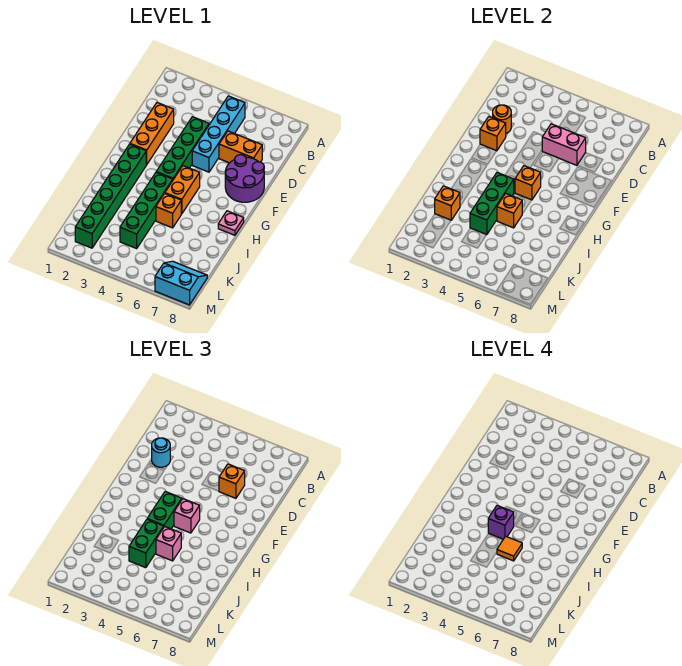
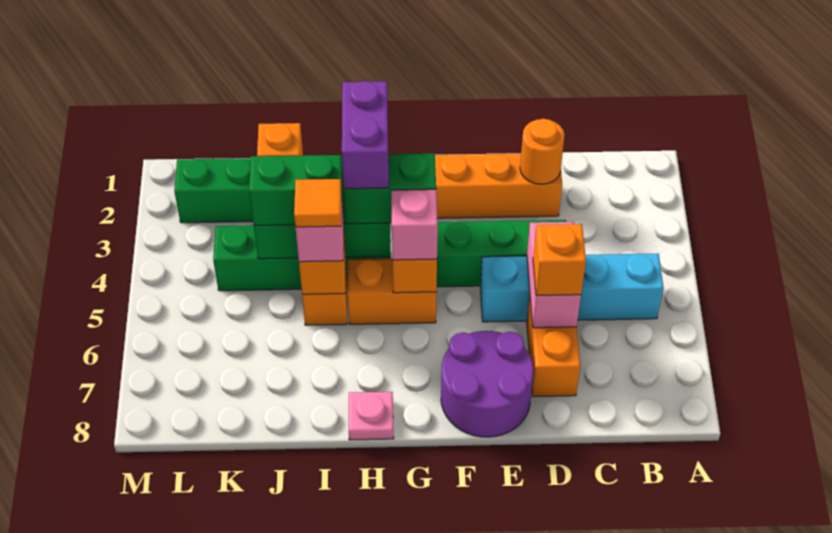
cyan round brick D2 level 3 -> none
orange brick E2 level 2 -> none
purple brick H4 level 4 -> purple brick H3:H4 level 4
cyan slope L7:M8 level 1 top M -> none

